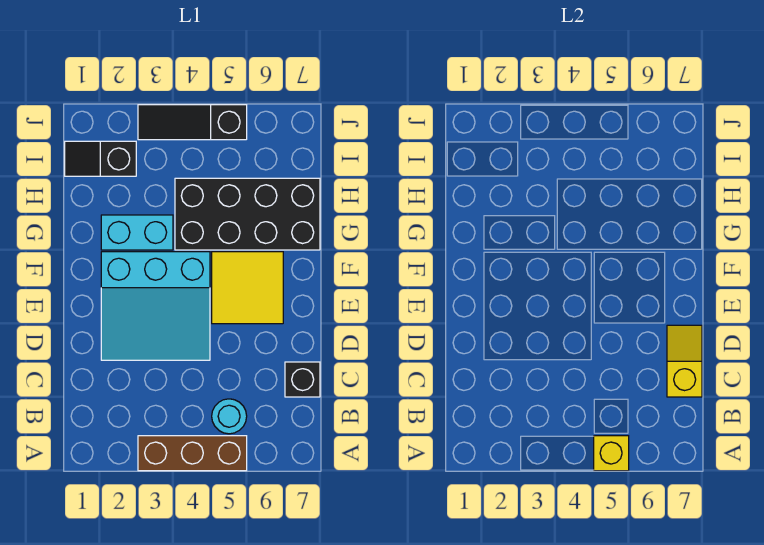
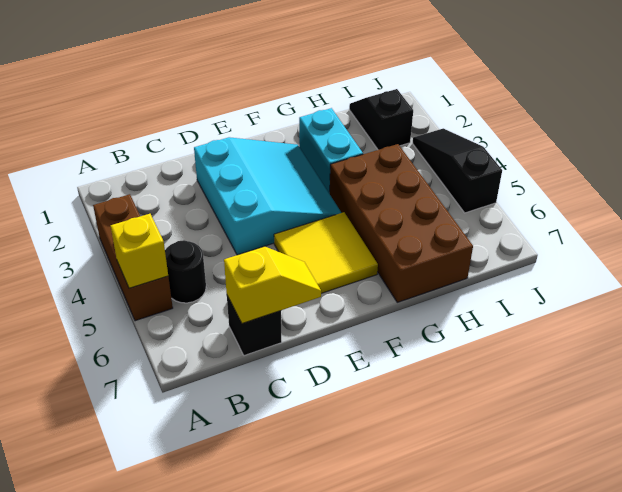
cyan round brick B5 level 1 -> black round brick B5 level 1
cyan slope D2:F4 level 1 top F -> cyan slope D2:F4 level 1 top D
black brick G4:H7 level 1 -> brown brick G4:H7 level 1

